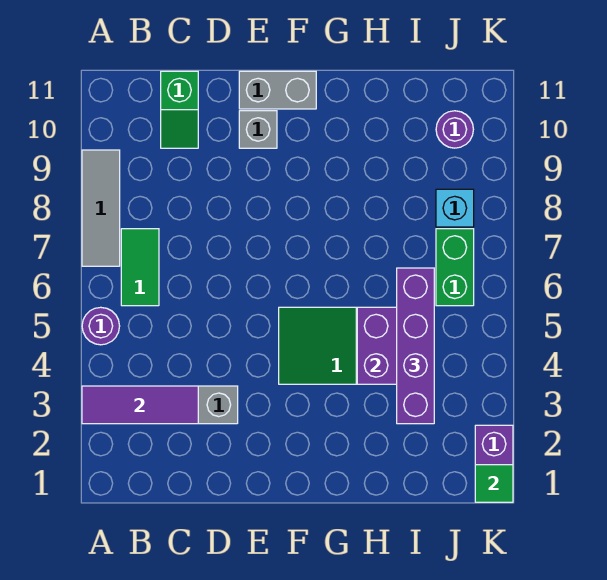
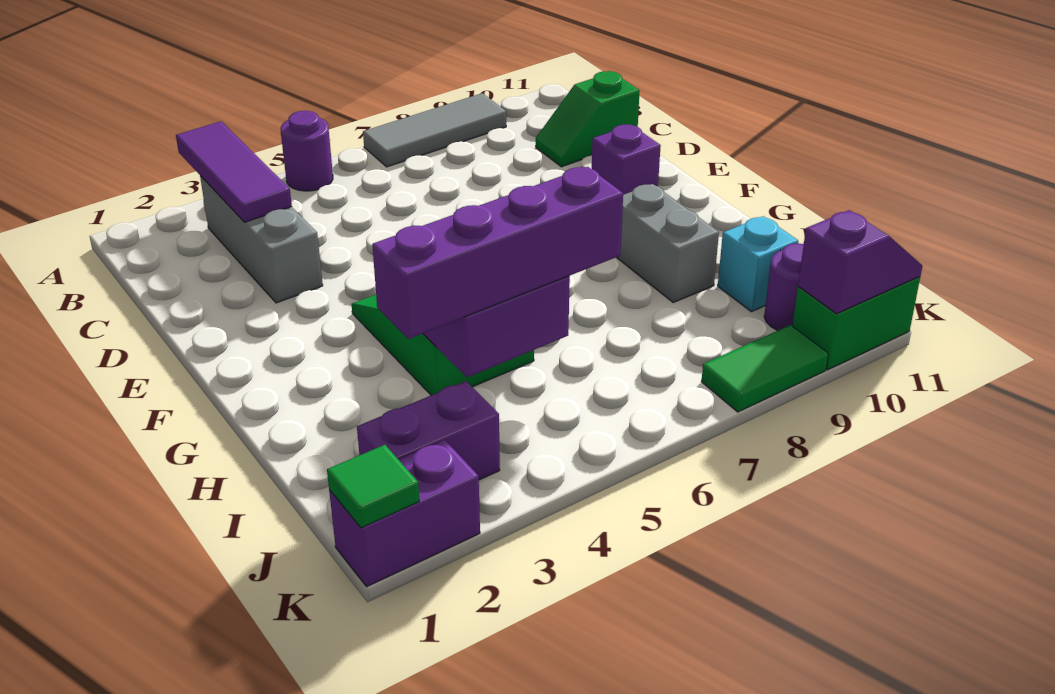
green tile B6:B7 level 1 -> green tile K8:K9 level 1
grey brick E10 level 1 -> purple brick E10 level 1
grey brick E11:F11 level 1 -> grey brick G9:H9 level 1
none -> purple brick J2:J3 level 1
green brick J6:J7 level 1 -> green brick K10:K11 level 1
cyan brick J8 level 1 -> cyan brick I10 level 1
none -> purple slope K10:K11 level 2 top 10

